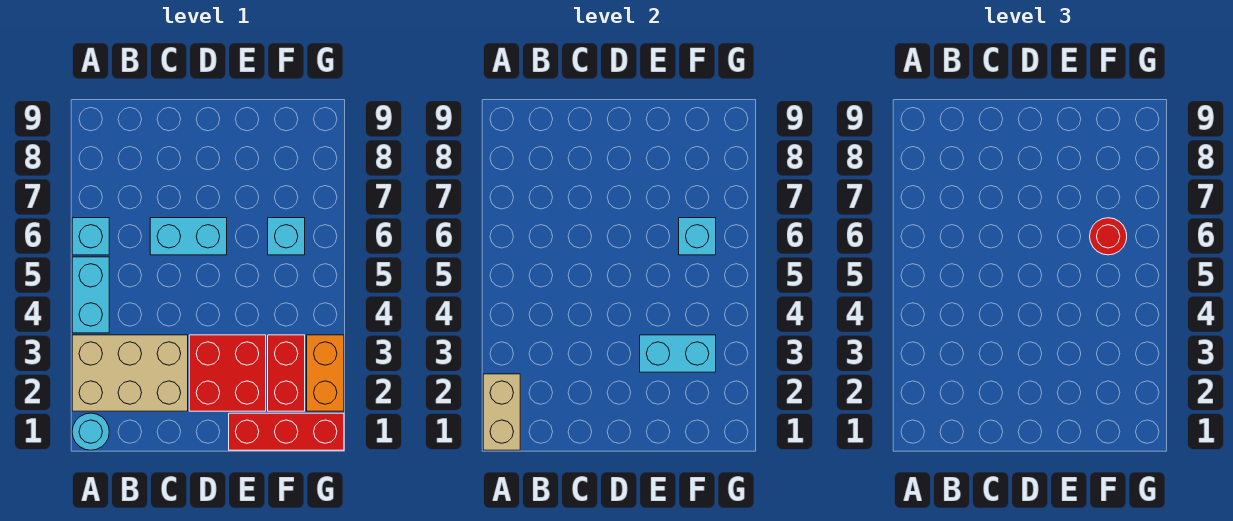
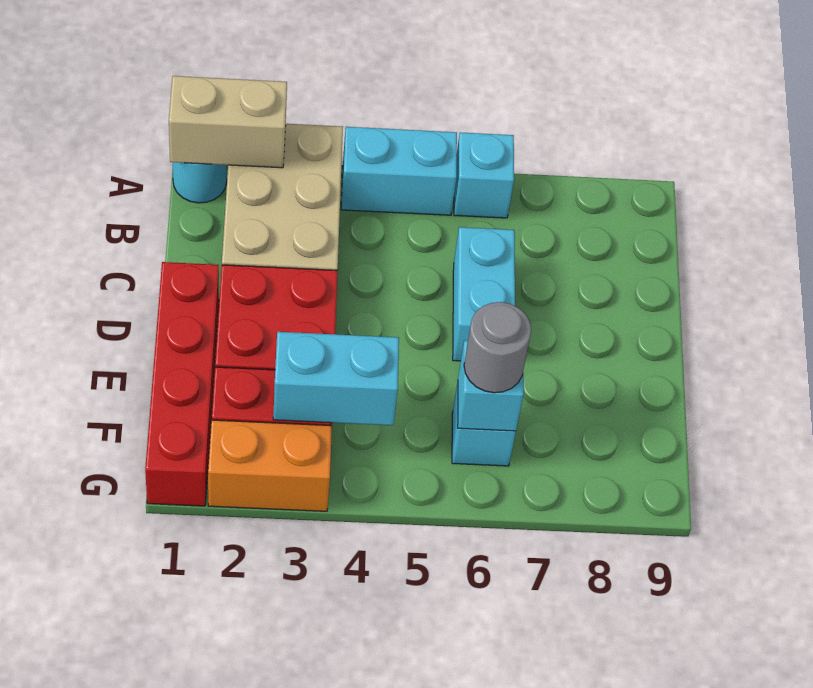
red brick E1:G1 level 1 -> red brick D1:G1 level 1
cyan brick E3:F3 level 2 -> cyan brick F3:F4 level 2
red round brick F6 level 3 -> grey round brick F6 level 3

